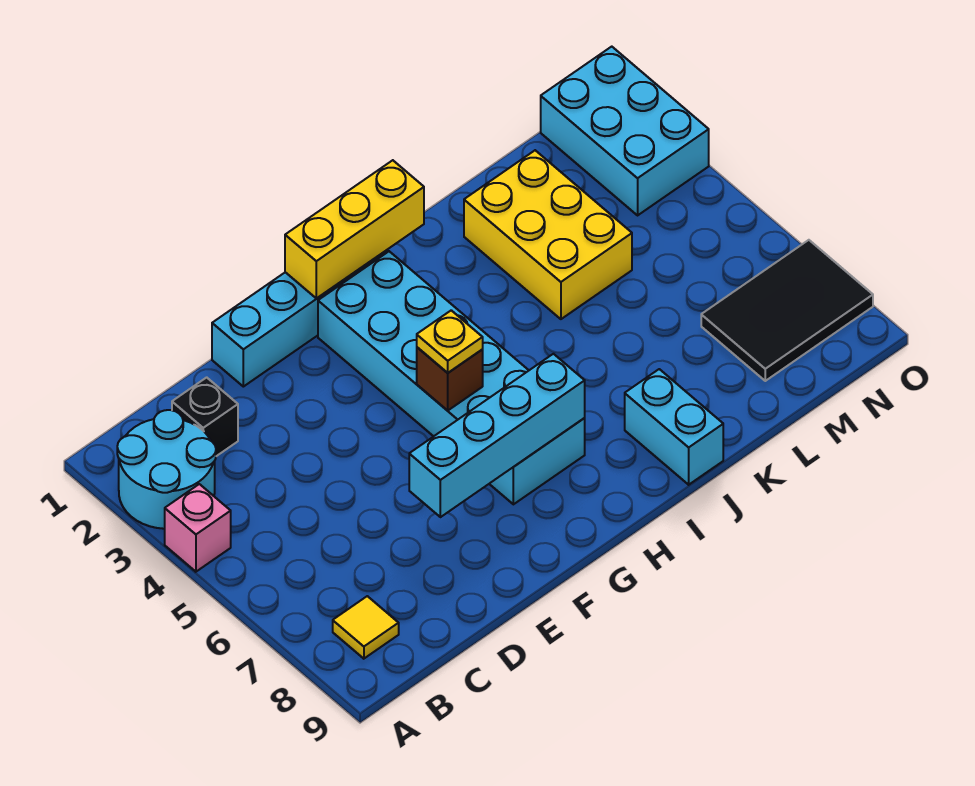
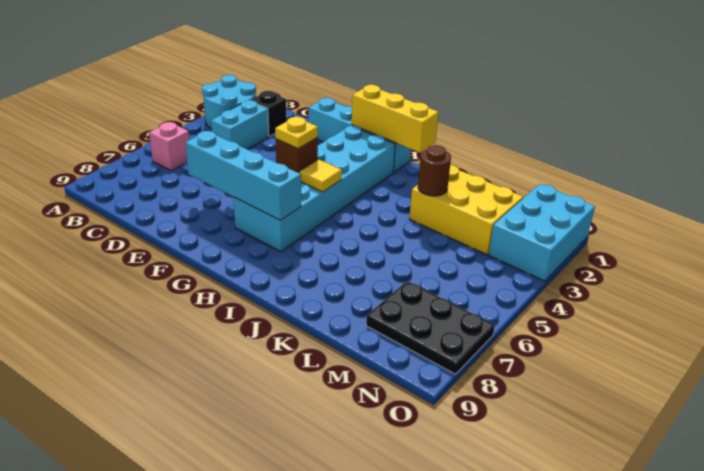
pink brick A4 level 1 -> pink brick B6 level 1
yellow tile B8 level 1 -> yellow tile H5 level 2
cyan brick J8:J9 level 1 -> cyan brick C3:C4 level 1
yellow brick K2:L4 level 1 -> yellow brick K2:M3 level 1
none -> brown round brick K3 level 2
black tile M7:O8 level 1 -> black plate M7:O8 level 1

